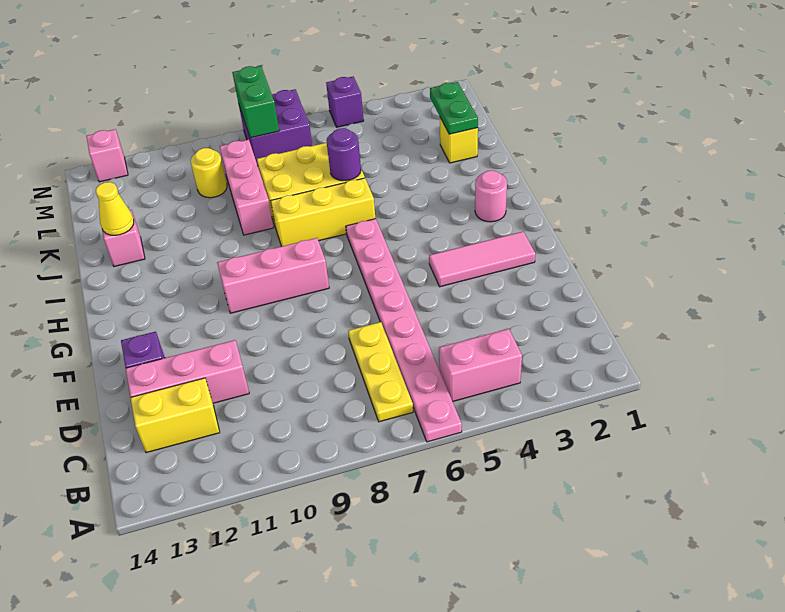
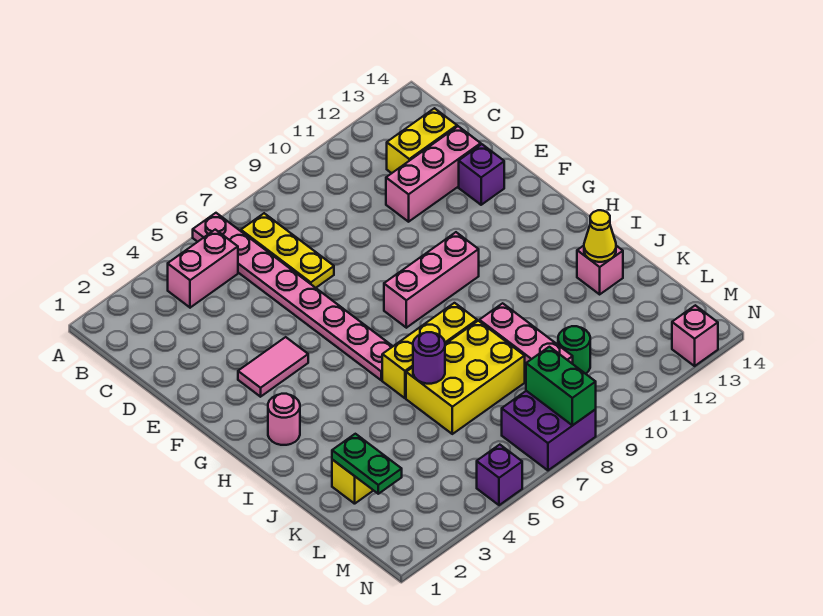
pink tile F2:F4 level 1 -> pink tile F3:F4 level 1
yellow round brick L10 level 1 -> green round brick L10 level 1

